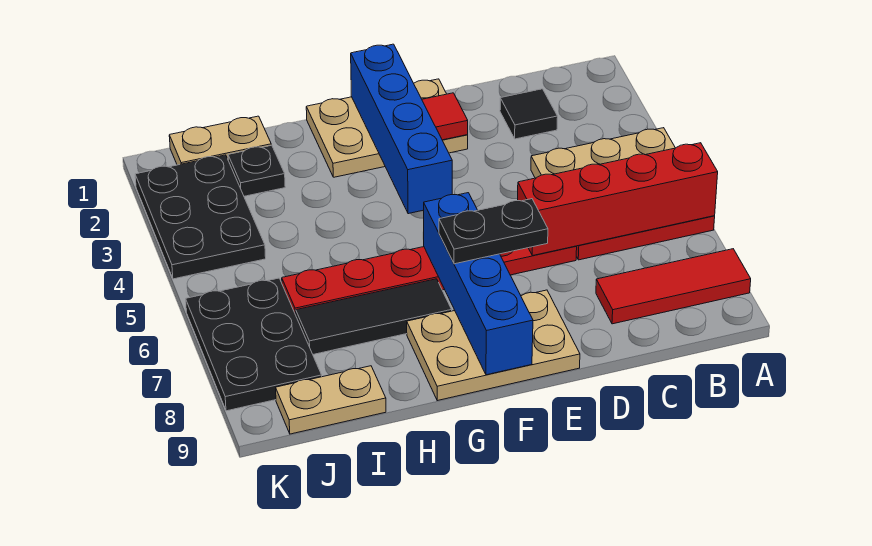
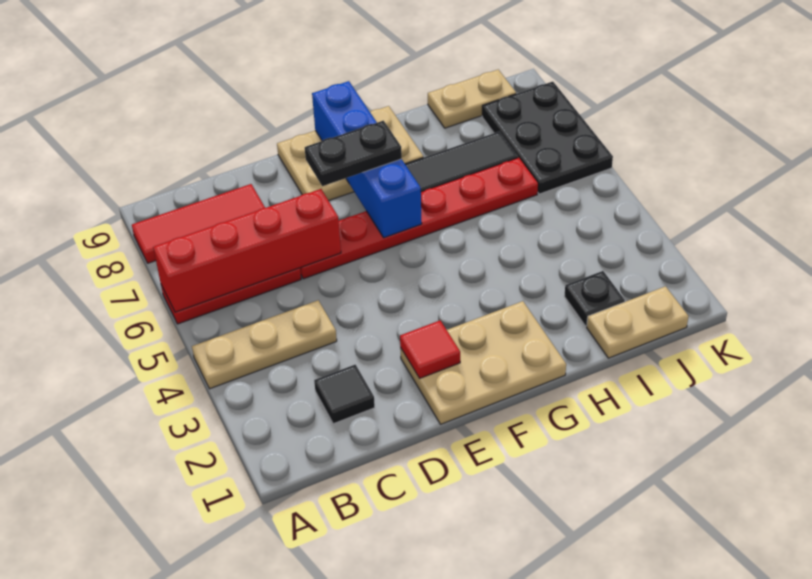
blue brick F1:F4 level 2 -> none
black plate J2:K4 level 1 -> none

